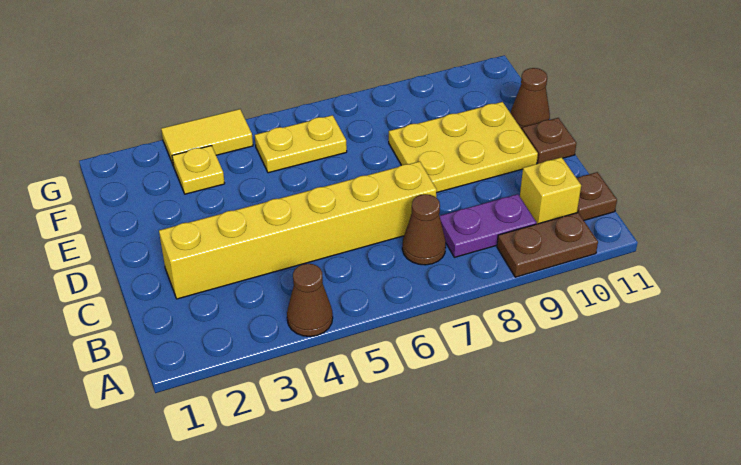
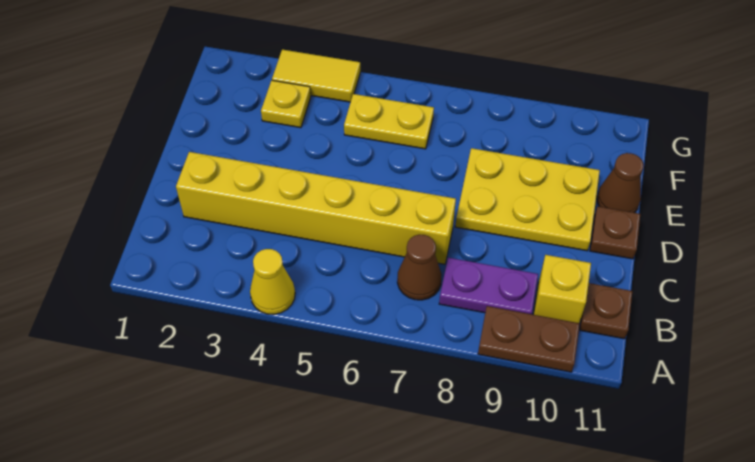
brown cone A4 level 1 -> yellow cone A4 level 1

